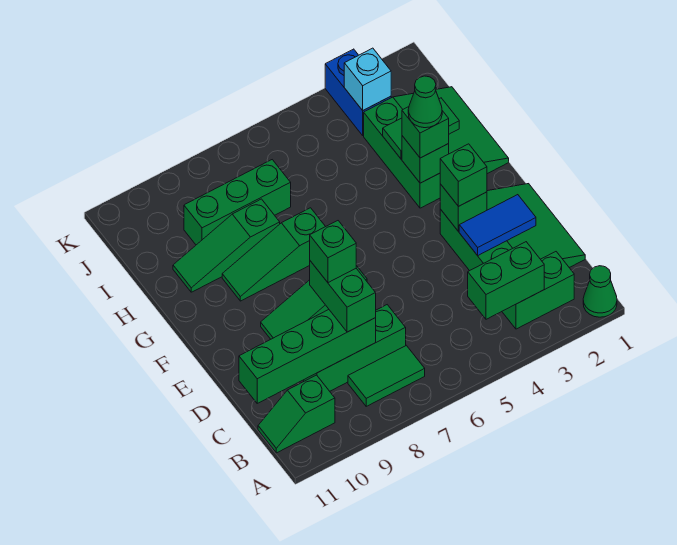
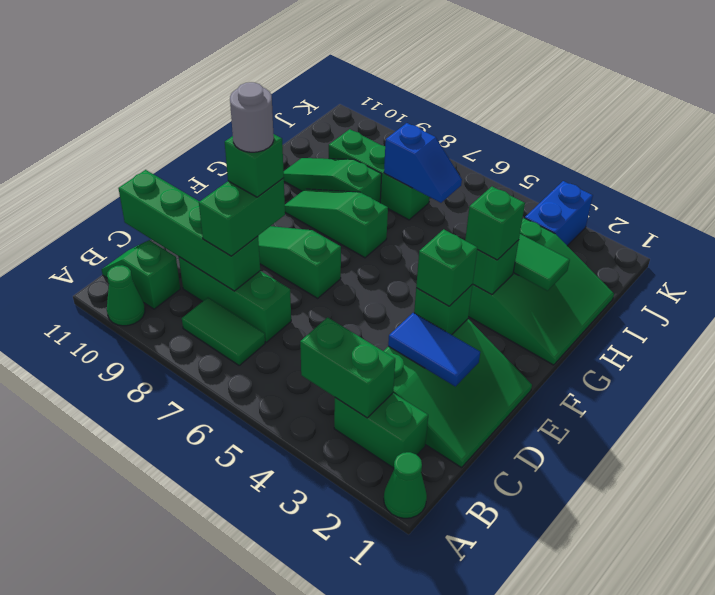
none -> grey round brick D8 level 5
green cone G3 level 4 -> green cone A10 level 1
none -> blue slope I6:I7 level 2 top 7
cyan brick J3 level 2 -> none

